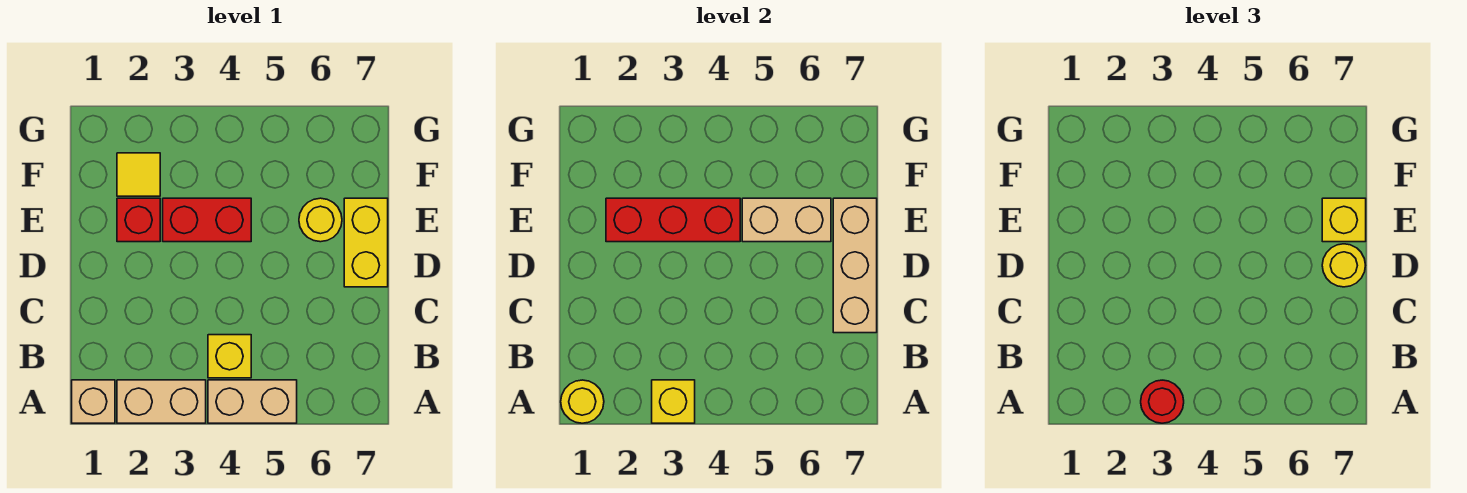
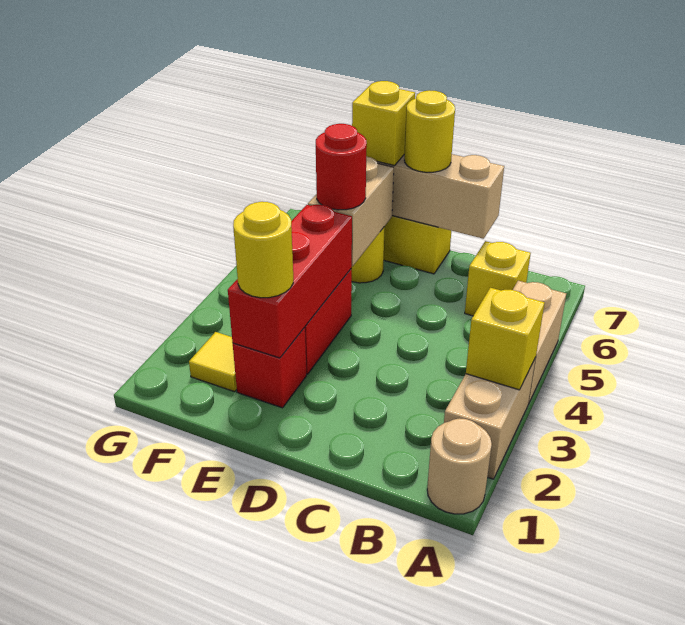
tan brick A1 level 1 -> tan round brick A1 level 1
yellow round brick A1 level 2 -> yellow round brick E2 level 3
red round brick A3 level 3 -> red round brick E5 level 3
yellow brick B4 level 1 -> yellow brick B6 level 1

